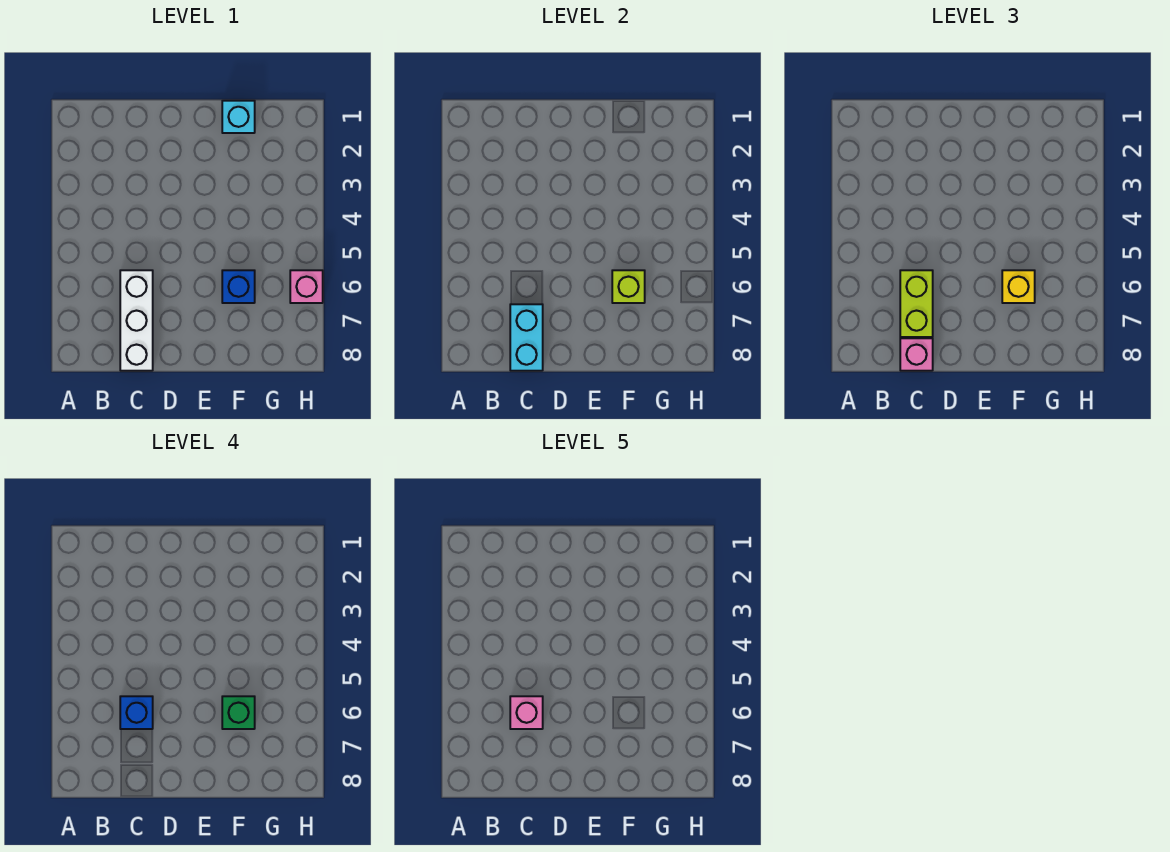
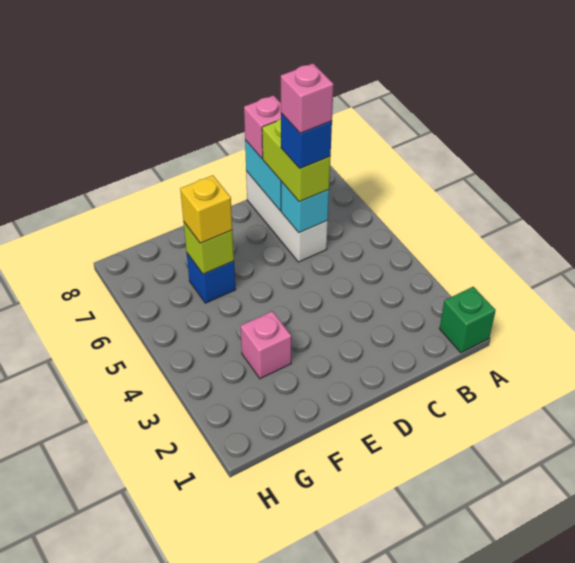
cyan brick F1 level 1 -> cyan brick C6 level 2
green brick F6 level 4 -> green brick A1 level 1
pink brick H6 level 1 -> pink brick F3 level 1

